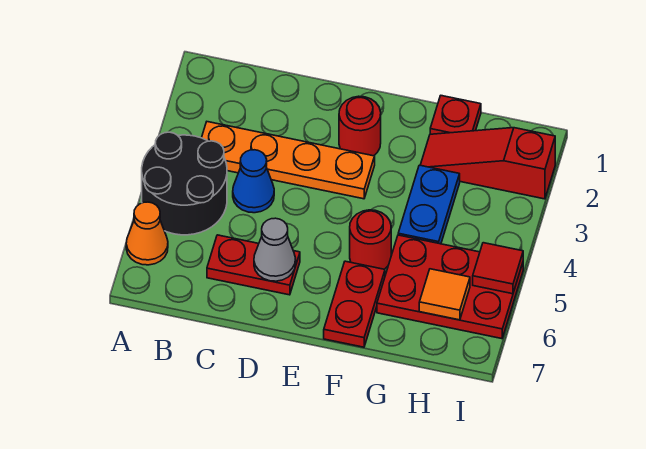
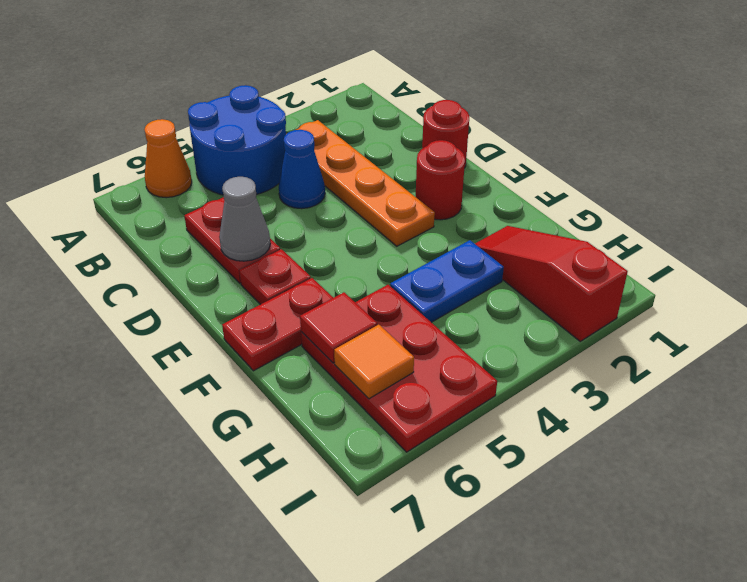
black round brick A4:B5 level 1 -> blue round brick A4:B5 level 1
red round brick F5 level 1 -> red round brick D1 level 1
red plate G1 level 1 -> red plate E6 level 1
red tile I5 level 2 -> red tile G6 level 2

